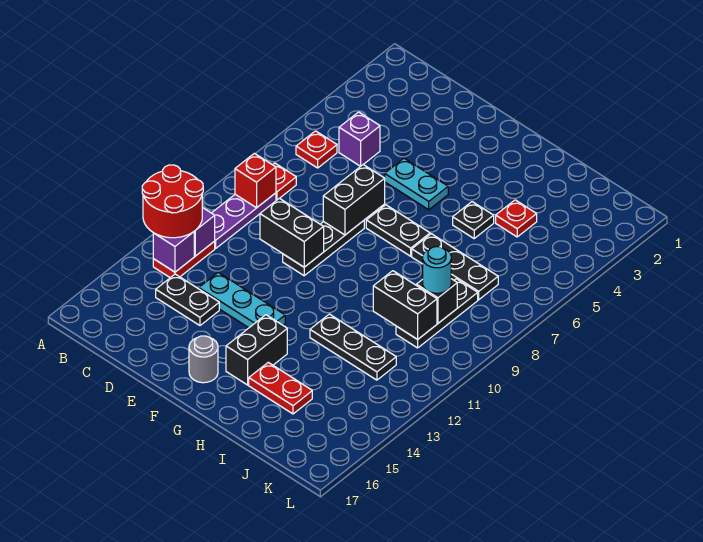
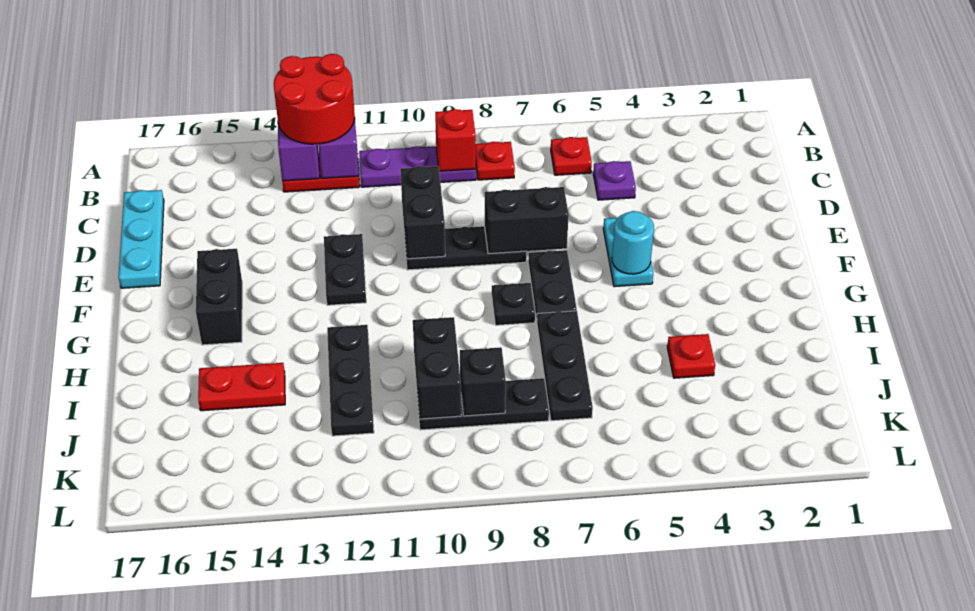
purple brick C5 level 1 -> purple plate C5 level 1
black plate C14:D14 level 1 -> black plate E12:F12 level 1
cyan plate D13:F13 level 1 -> cyan plate C17:E17 level 1
grey round brick F16 level 1 -> none
black brick G14:G15 level 1 -> black brick F15:G15 level 1
black plate H5 level 1 -> black plate G8 level 1
red plate H15:I15 level 1 -> red plate I14:I15 level 1
cyan round brick J9 level 3 -> cyan round brick F5 level 2

